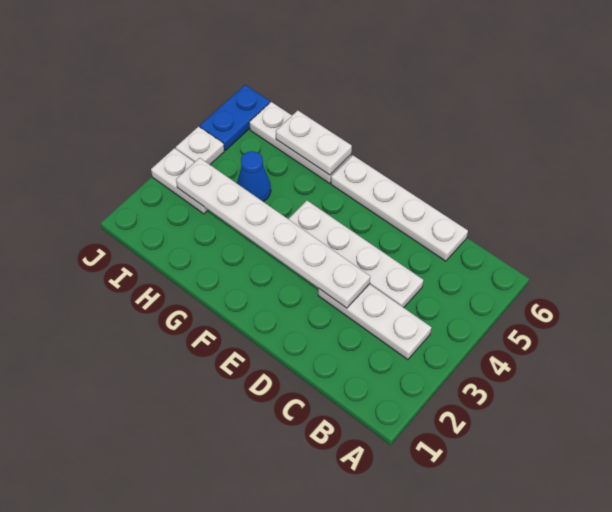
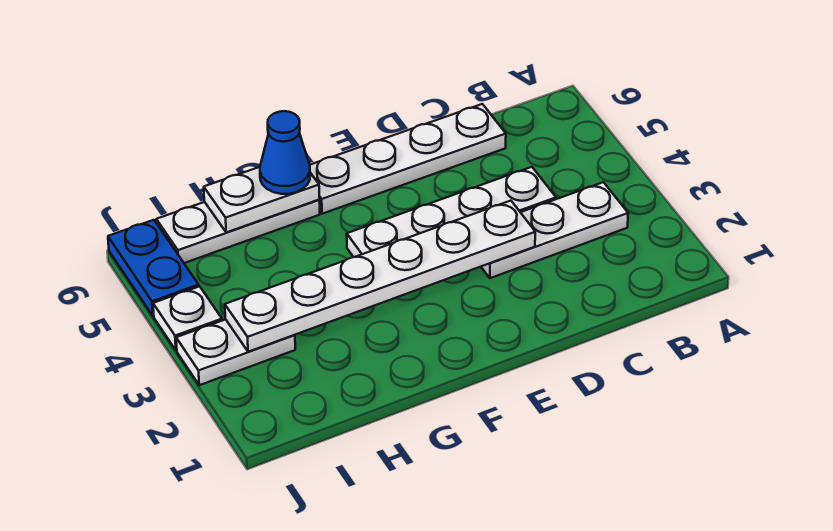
blue cone H4 level 1 -> blue cone G6 level 3

